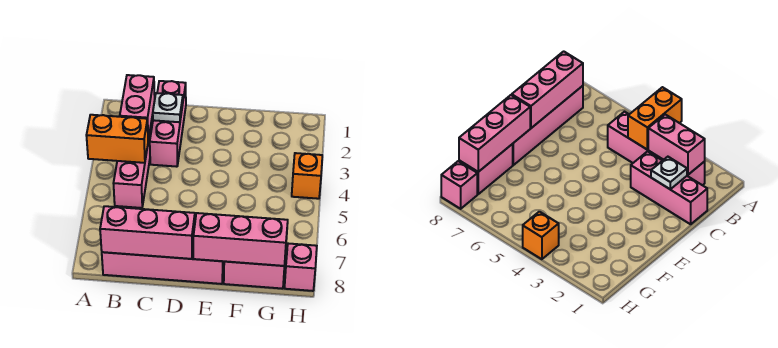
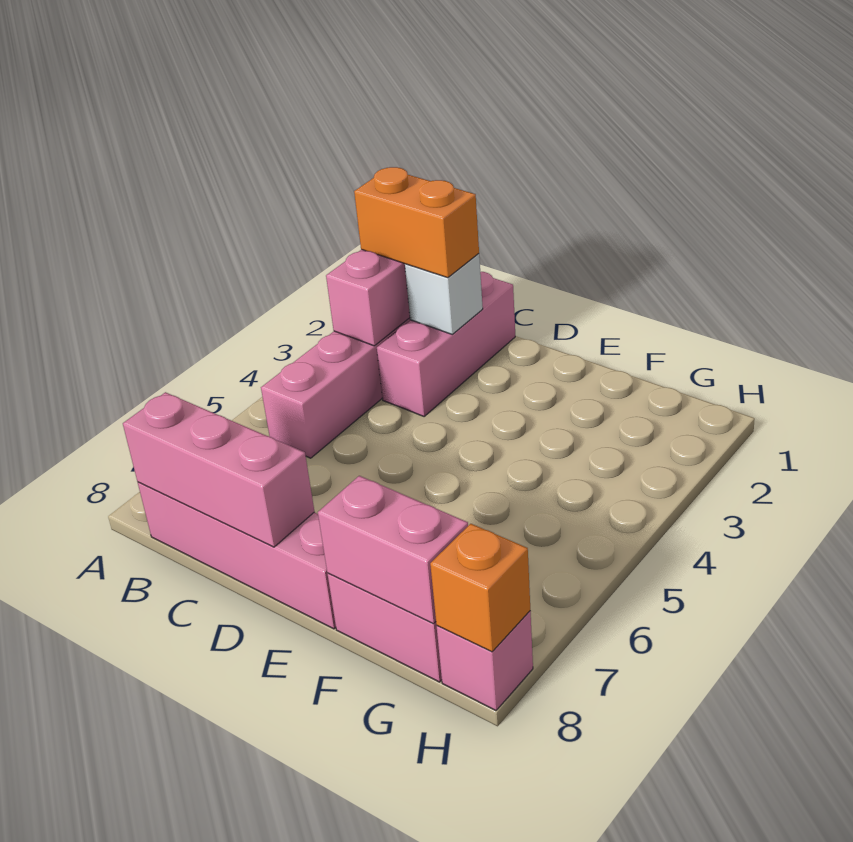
orange brick A4:B4 level 2 -> orange brick B2:C2 level 3
white plate C2 level 2 -> white brick C2 level 2
pink brick E8:G8 level 2 -> pink brick F8:G8 level 2
orange brick H4 level 1 -> orange brick H8 level 2

